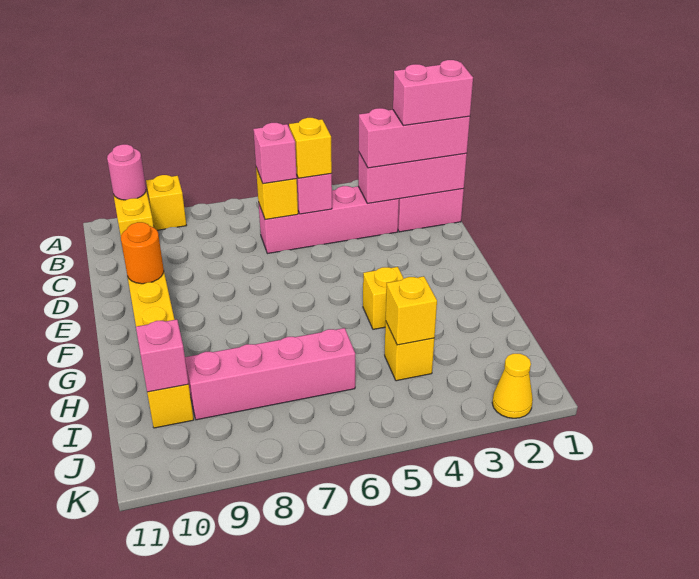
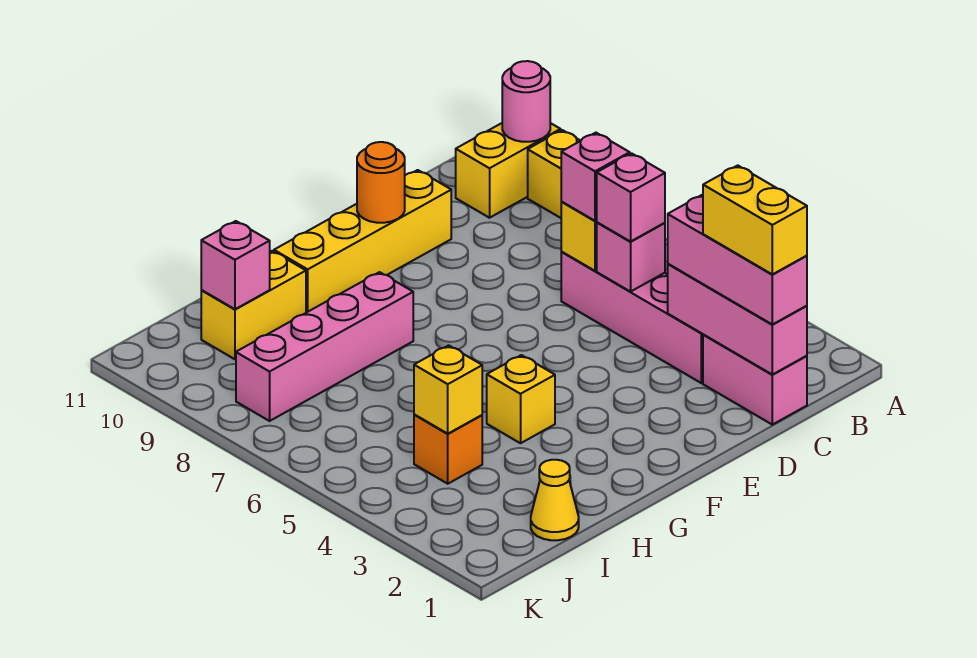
pink brick C1:C2 level 4 -> yellow brick C1:C2 level 4
yellow brick C5 level 3 -> pink brick C5 level 3
yellow brick I4 level 1 -> orange brick I4 level 1
pink brick I6:I9 level 1 -> pink brick G8:J8 level 1
yellow cone K2 level 1 -> yellow cone I1 level 1

